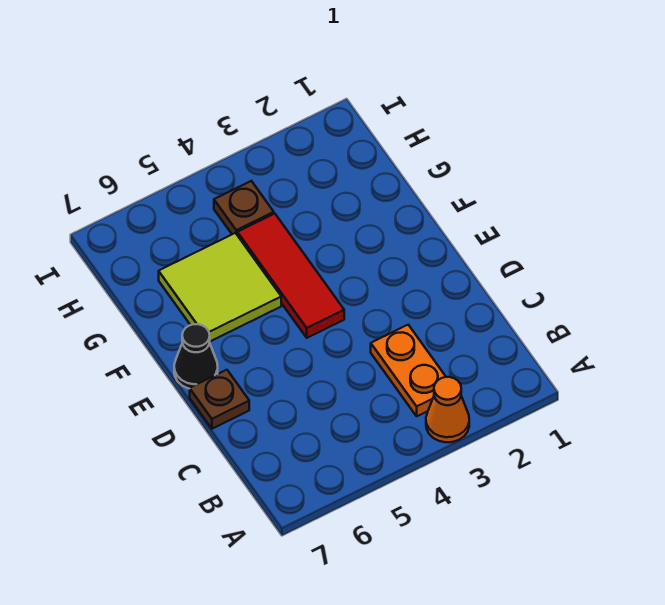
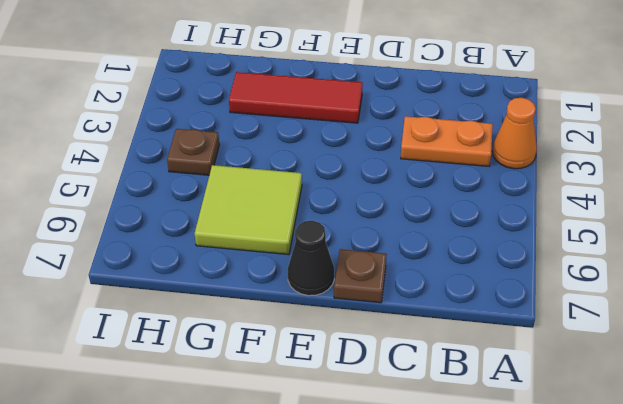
red tile E4:G4 level 1 -> red tile E2:G2 level 1

